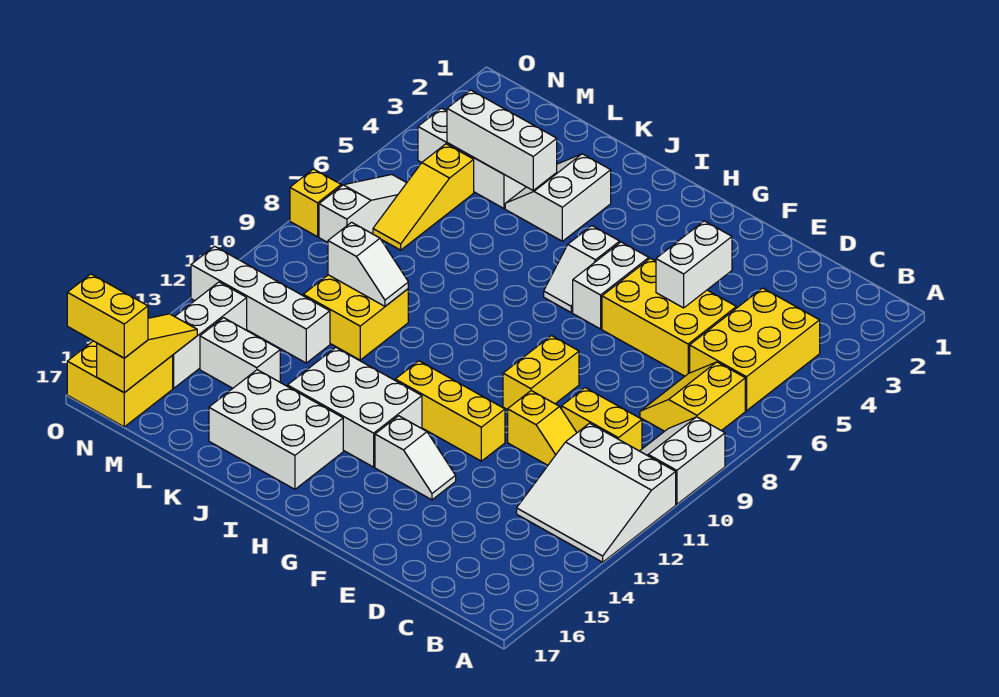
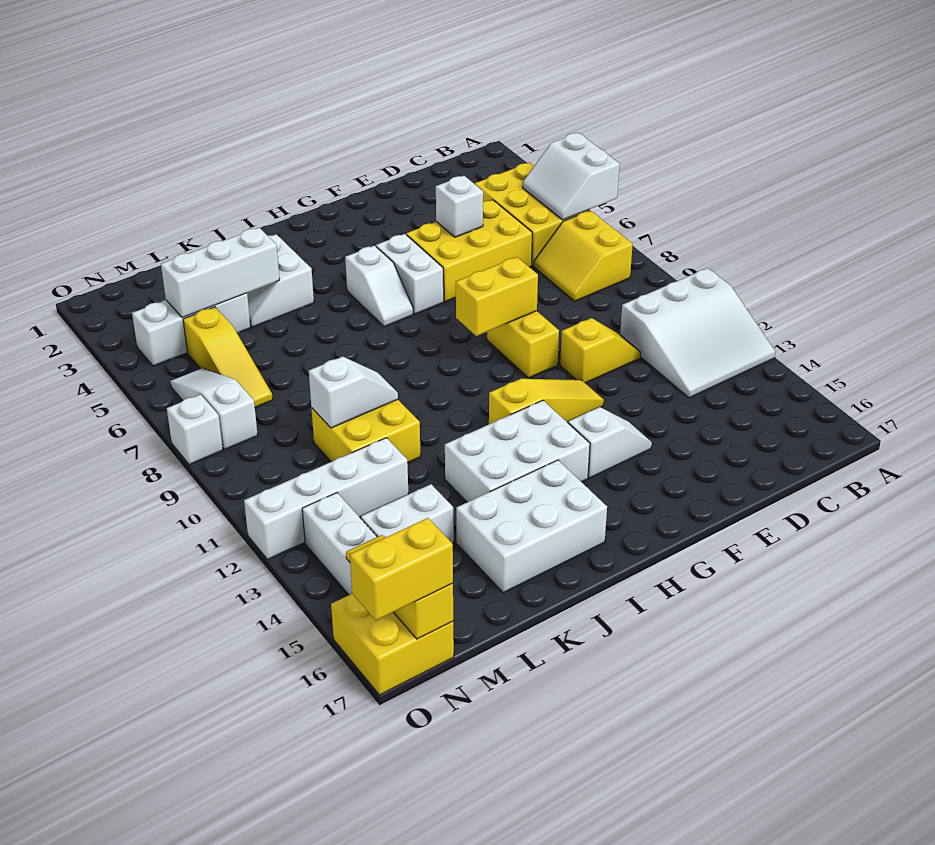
white slope A9:B10 level 1 top A -> white slope A5:B6 level 2 top A
yellow brick C10:D10 level 1 -> yellow brick F9:G9 level 2
white brick E4:E5 level 2 -> white brick E5 level 2
yellow brick F12:H12 level 1 -> yellow slope F12:H12 level 1 top H
yellow brick O8 level 1 -> white brick O8 level 1

